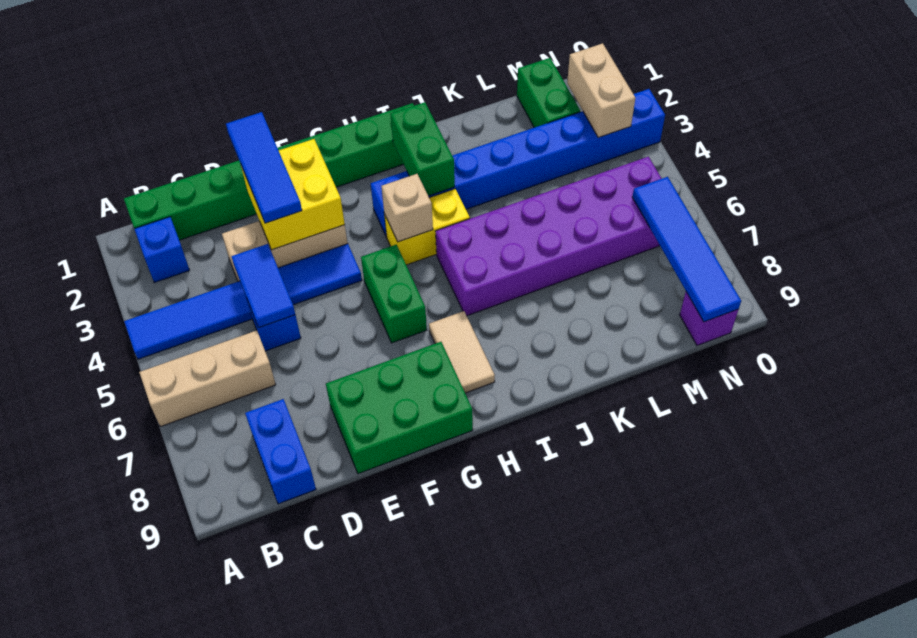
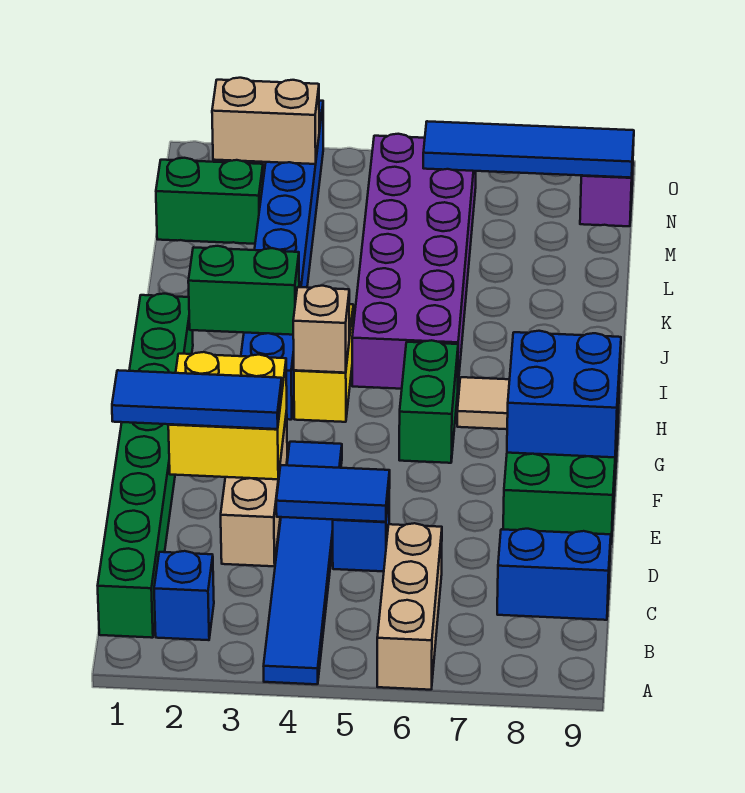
none -> blue brick F8:G9 level 2
green brick G5:G6 level 1 -> green brick G6:H6 level 1

